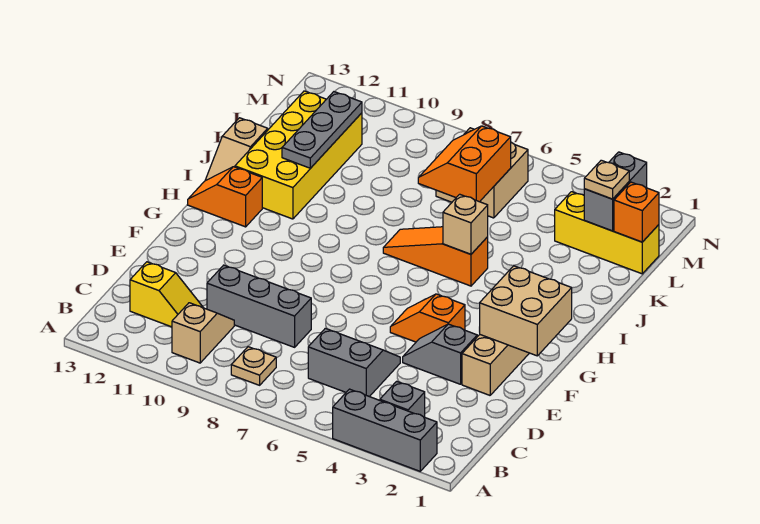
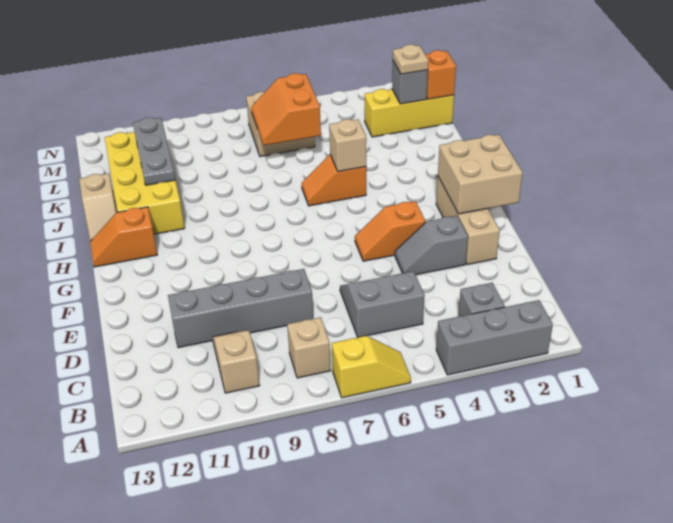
tan plate B8 level 1 -> tan brick B8 level 1
yellow slope C11:C12 level 1 top 12 -> yellow slope A6:A7 level 1 top 7
grey brick D8:D10 level 1 -> grey brick D8:D11 level 1
orange slope I5:I7 level 1 top 5 -> orange slope I5:I6 level 1 top 5
grey brick L2:M2 level 2 -> grey brick L2 level 2

